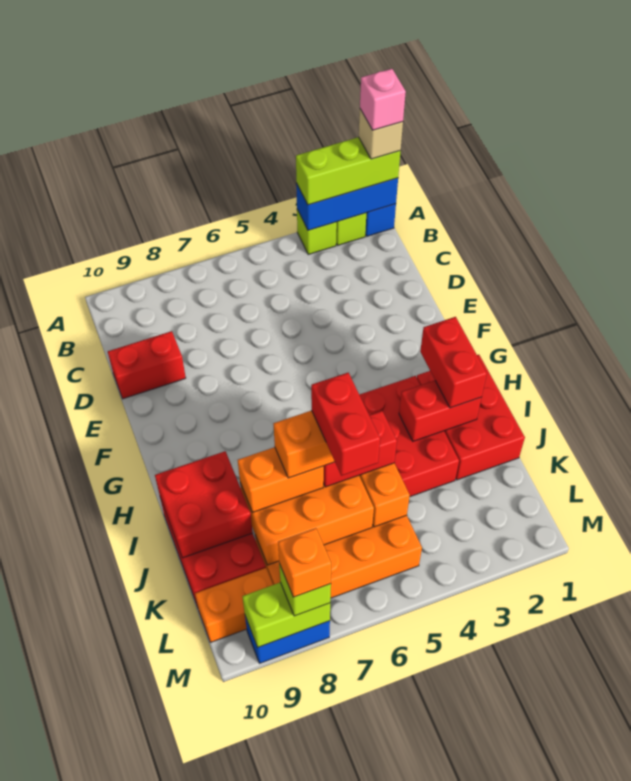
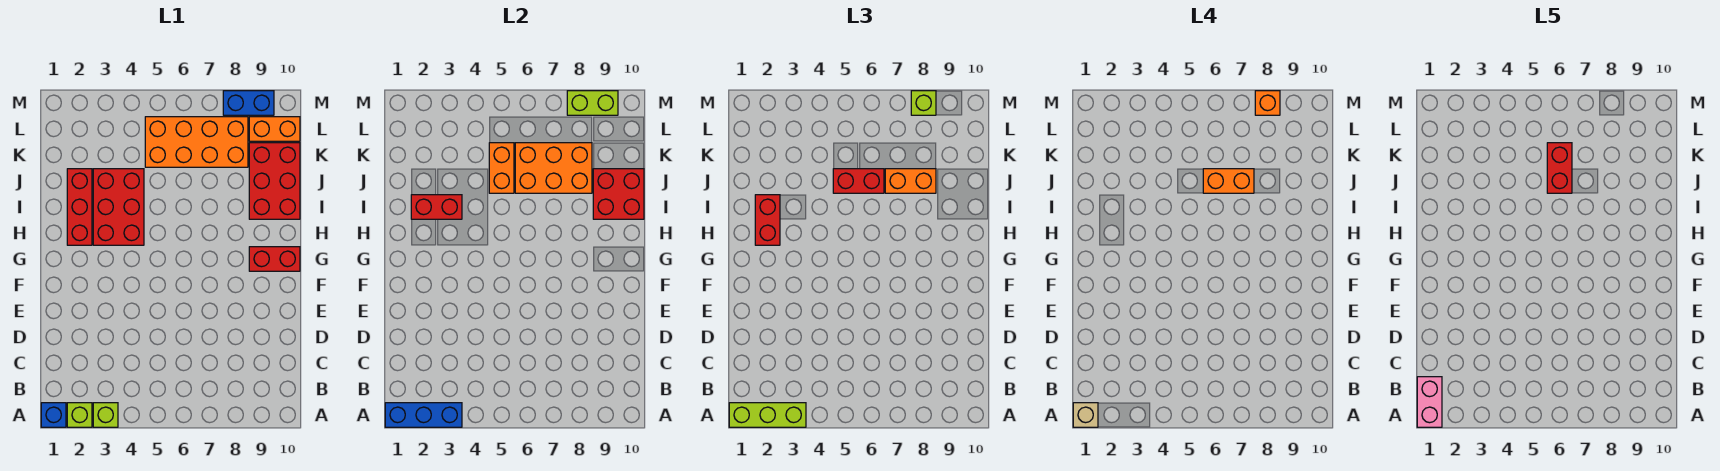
pink brick A1 level 5 -> pink brick A1:B1 level 5
red brick D9:D10 level 1 -> red brick G9:G10 level 1
red brick H1:J2 level 1 -> red brick H2:J2 level 1

